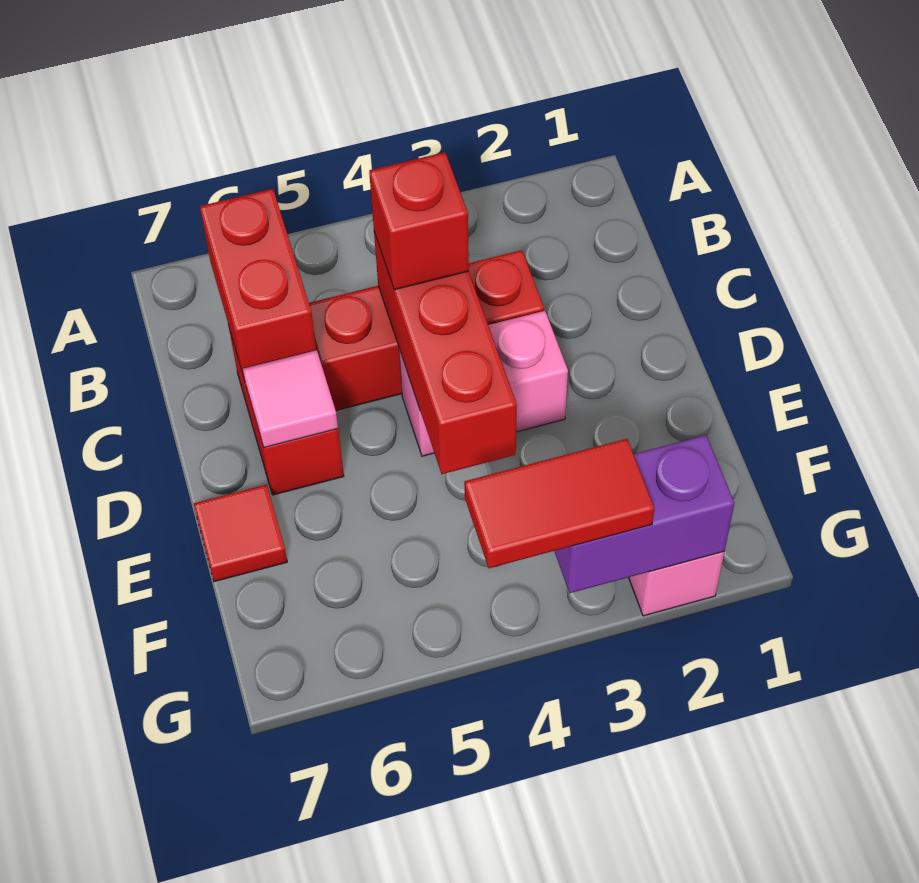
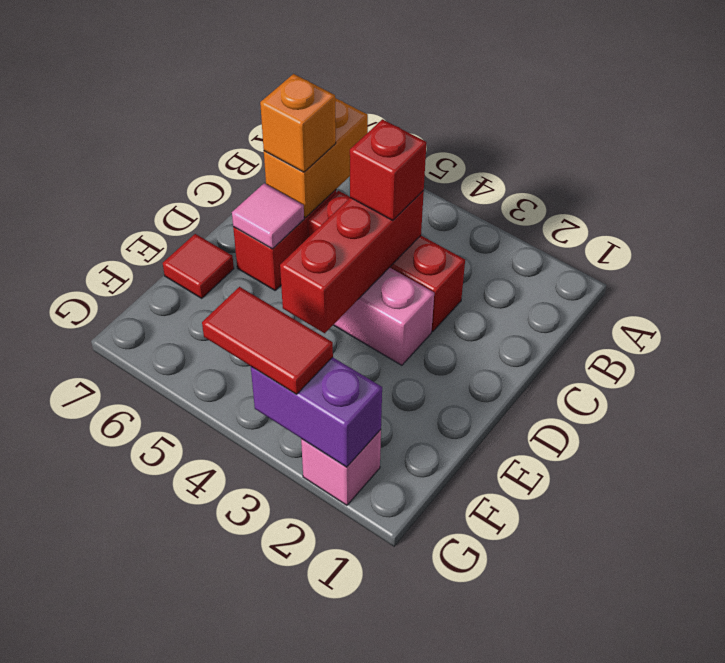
red brick B6:C6 level 2 -> orange brick B6:C6 level 2
none -> orange brick C6 level 3

